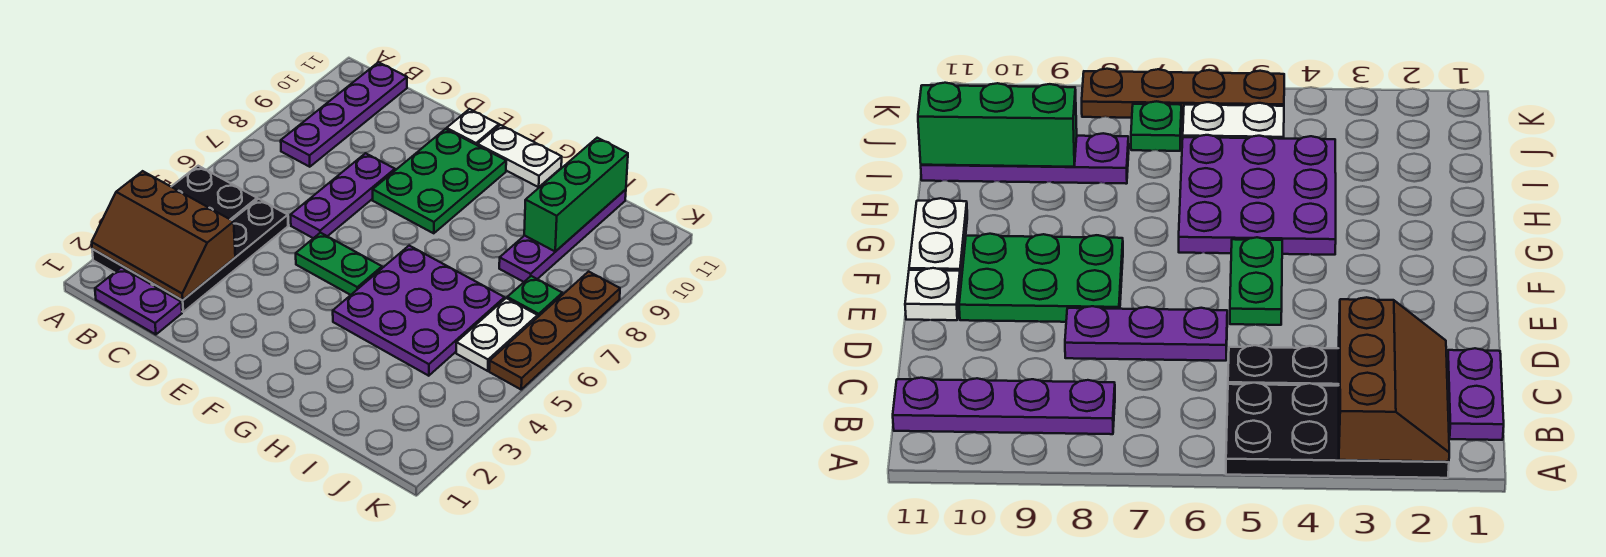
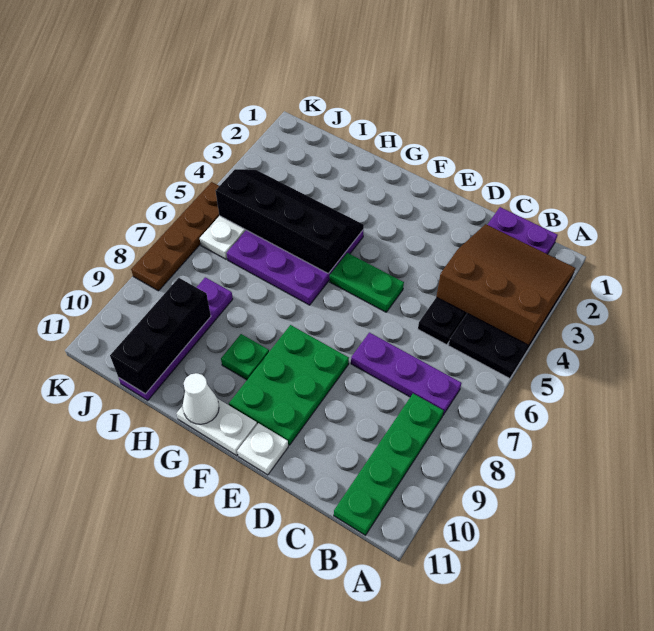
brown slope A2:C3 level 2 top 3 -> brown slope A2:C4 level 2 top 4
purple plate B8:B11 level 1 -> green plate B8:B11 level 1
purple plate D6:D8 level 1 -> purple plate B7:D7 level 1
none -> black slope G4:J5 level 2 top 5
none -> white cone G11 level 2
green brick I9:I11 level 2 -> black brick I9:I11 level 2
green plate J7 level 1 -> green plate G9 level 1

